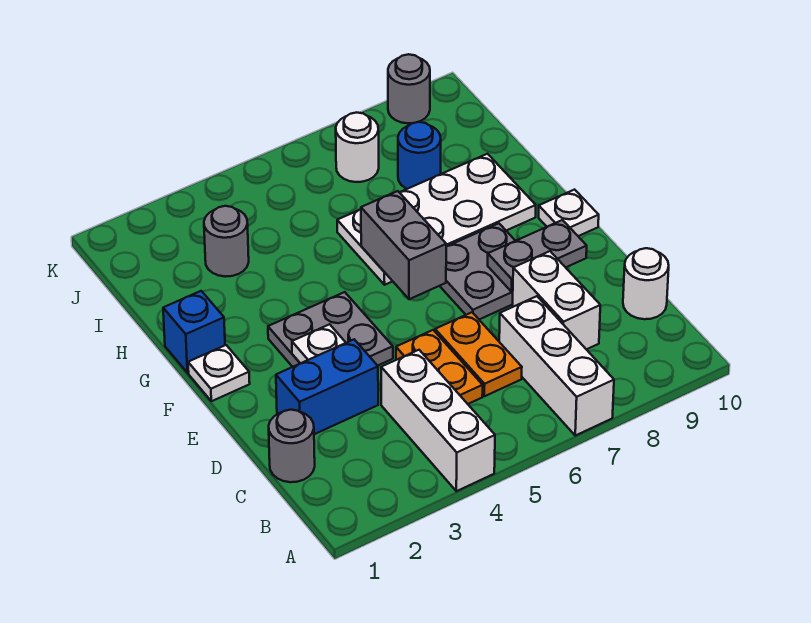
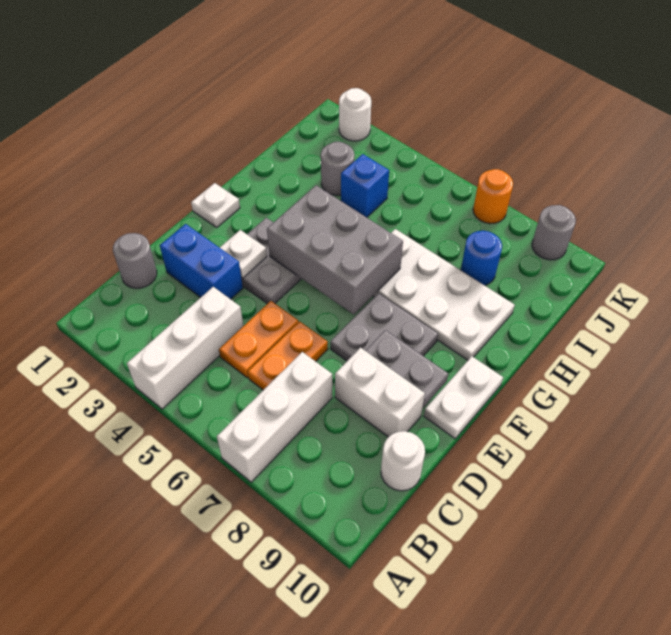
white brick C8:D8 level 1 -> white brick D8:D9 level 1
grey brick F6:G6 level 2 -> grey brick F4:G6 level 2
white plate F10 level 1 -> white plate E10:F10 level 1
blue brick G1 level 1 -> blue brick I4 level 1
white round brick J7 level 1 -> white round brick K2 level 1
none -> orange round brick K7 level 1

